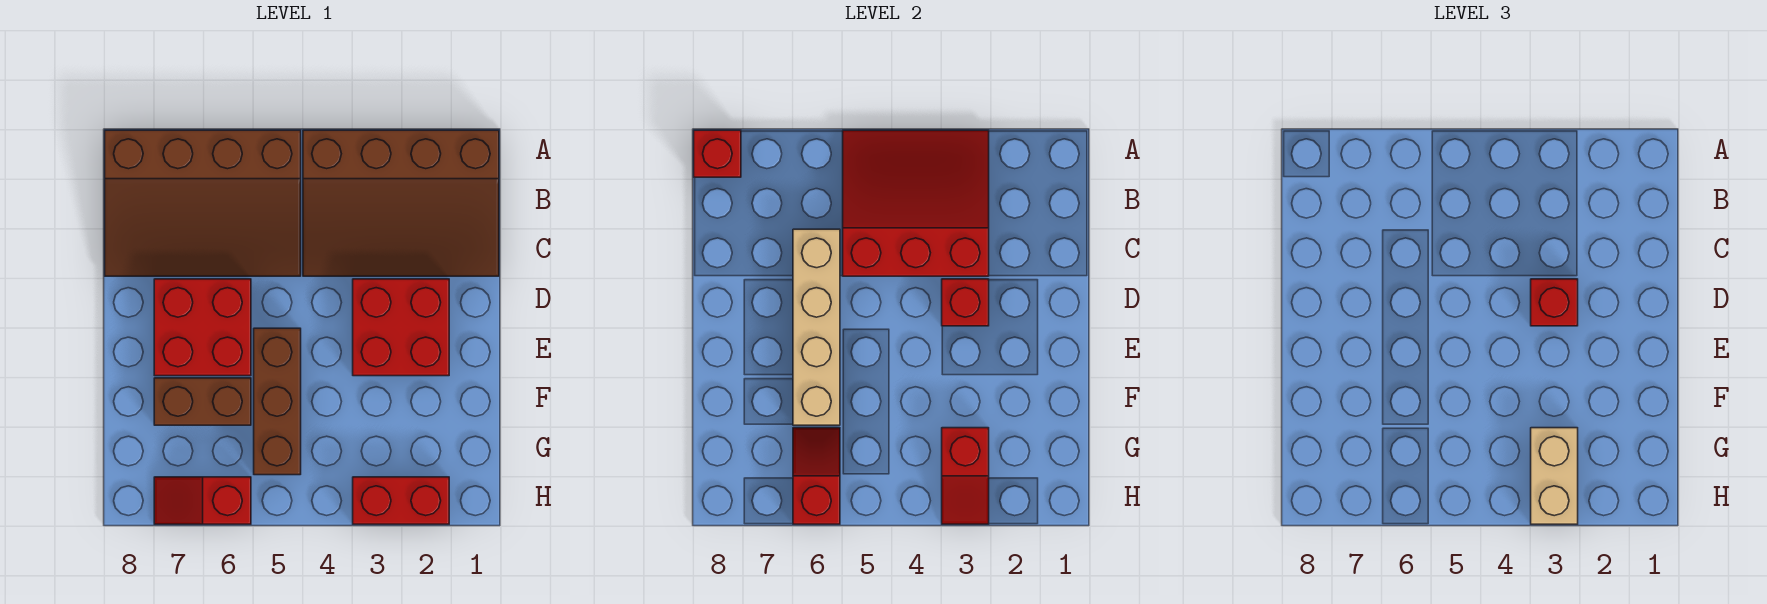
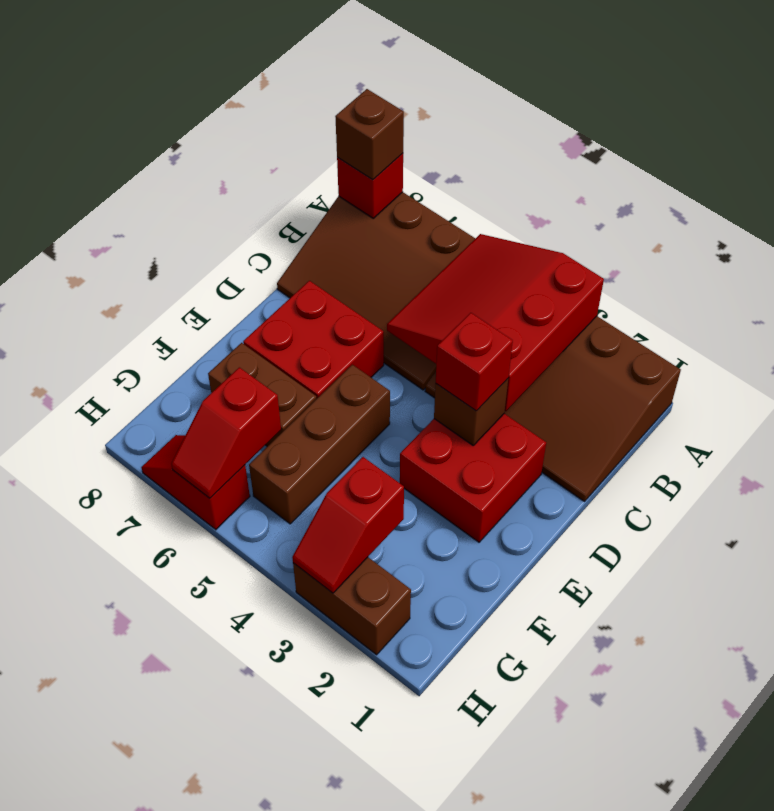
red slope A3:C5 level 2 top C -> red slope A3:C5 level 2 top 3
none -> brown brick A8 level 3
tan brick C6:F6 level 2 -> none
red brick D3 level 2 -> brown brick D3 level 2
tan brick G3:H3 level 3 -> none
red slope G6:H6 level 2 top H -> red slope G6:H6 level 2 top G
red brick H2:H3 level 1 -> brown brick H2:H3 level 1

